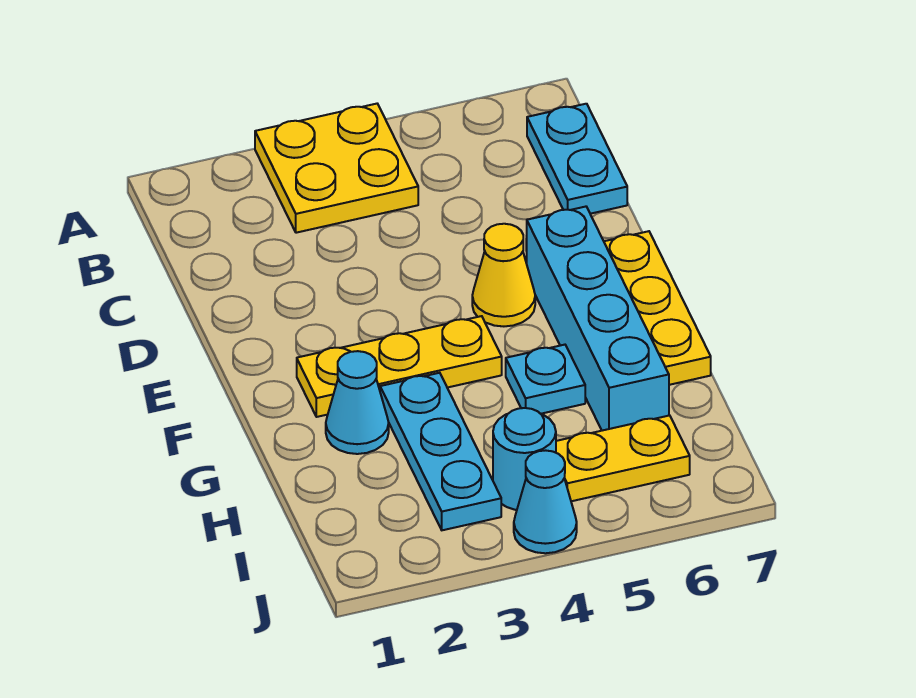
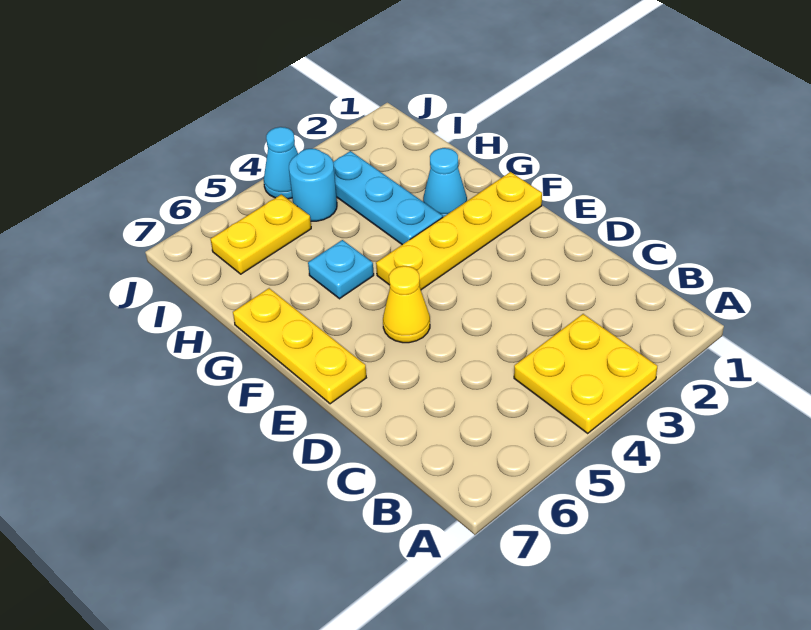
cyan plate B7:C7 level 1 -> none
cyan brick E6:H6 level 1 -> none
yellow plate F2:F4 level 1 -> yellow plate F1:F4 level 1

